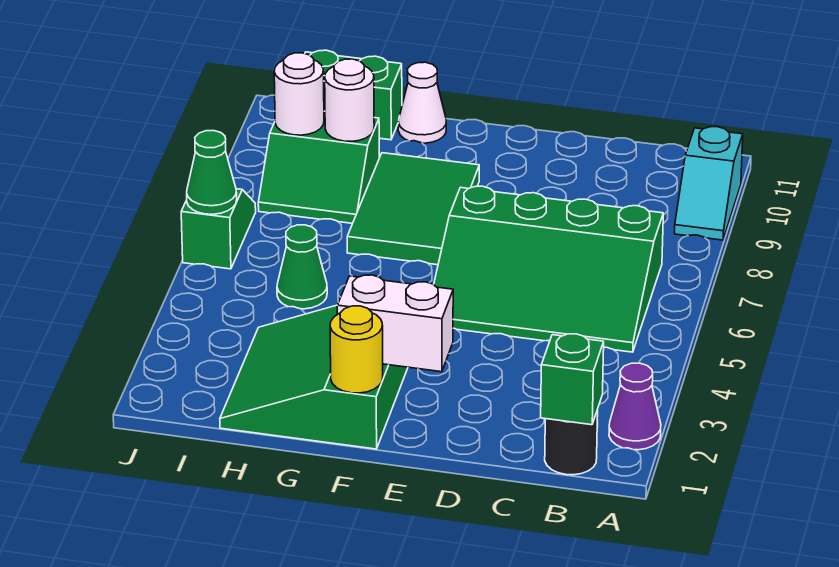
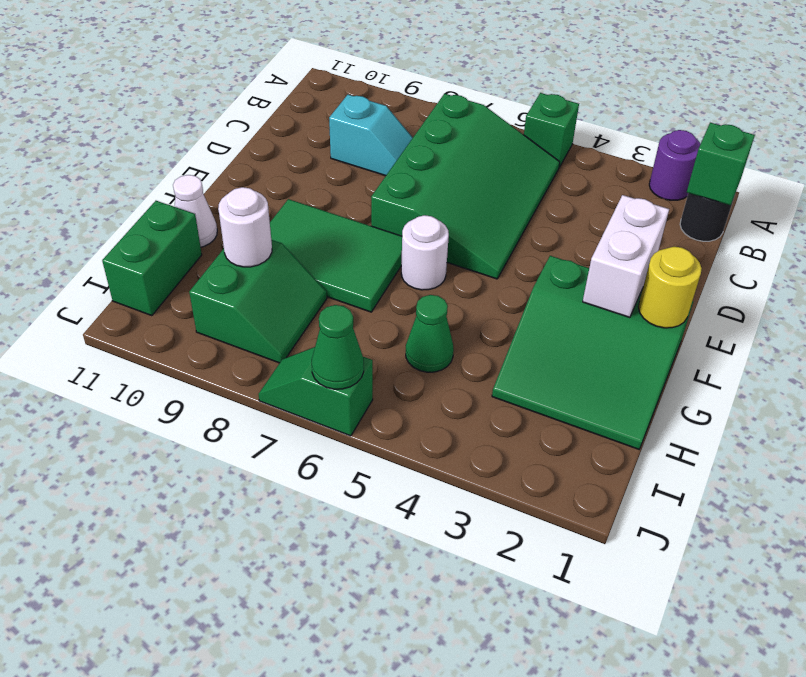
purple cone A2 level 1 -> purple round brick A2 level 1
none -> green brick A5 level 1
cyan slope A9:A10 level 1 top 10 -> cyan slope C8:C9 level 1 top 9
white round brick I9 level 2 -> white round brick F6 level 1

